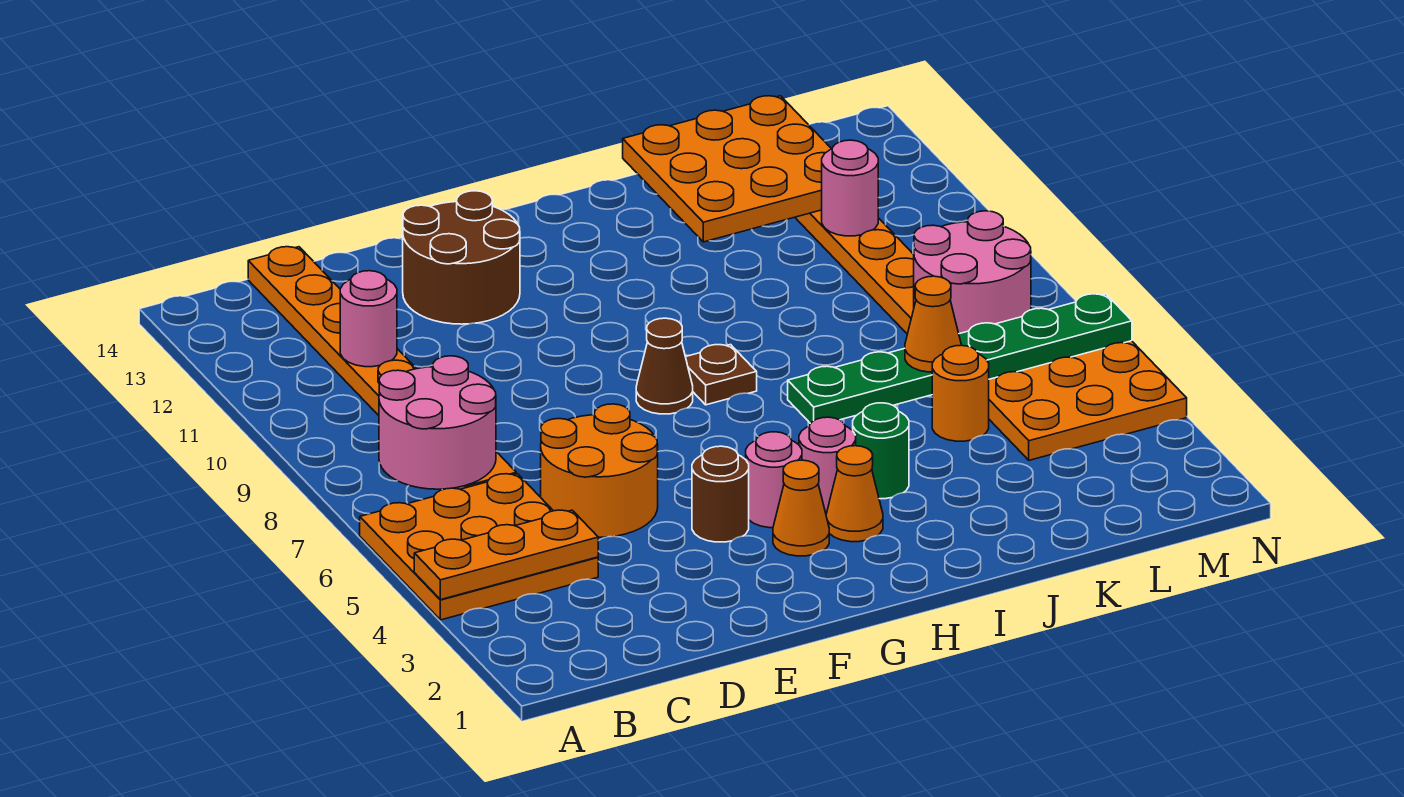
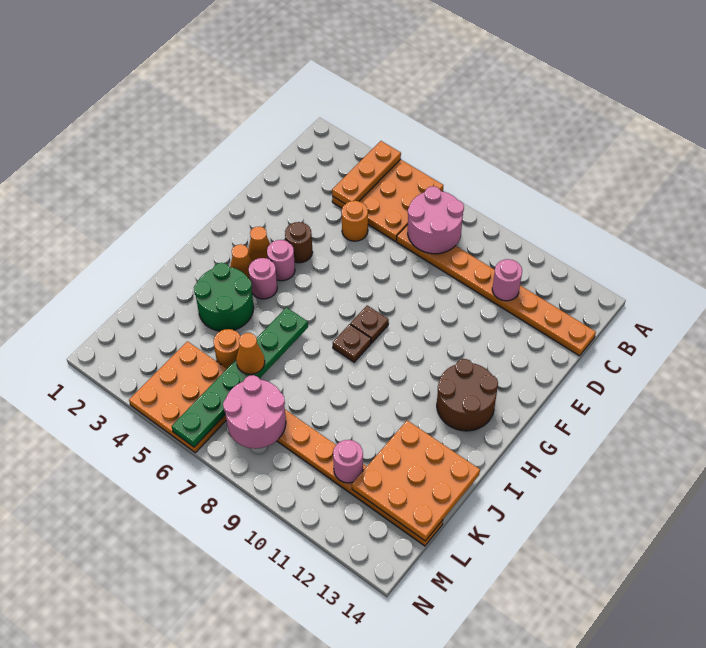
orange round brick D5:E6 level 1 -> orange round brick D5 level 1
brown round brick E12:F13 level 1 -> brown round brick G12:H13 level 1
brown cone G8 level 1 -> brown plate G8 level 1
green round brick I4 level 1 -> green round brick I3:J4 level 1

